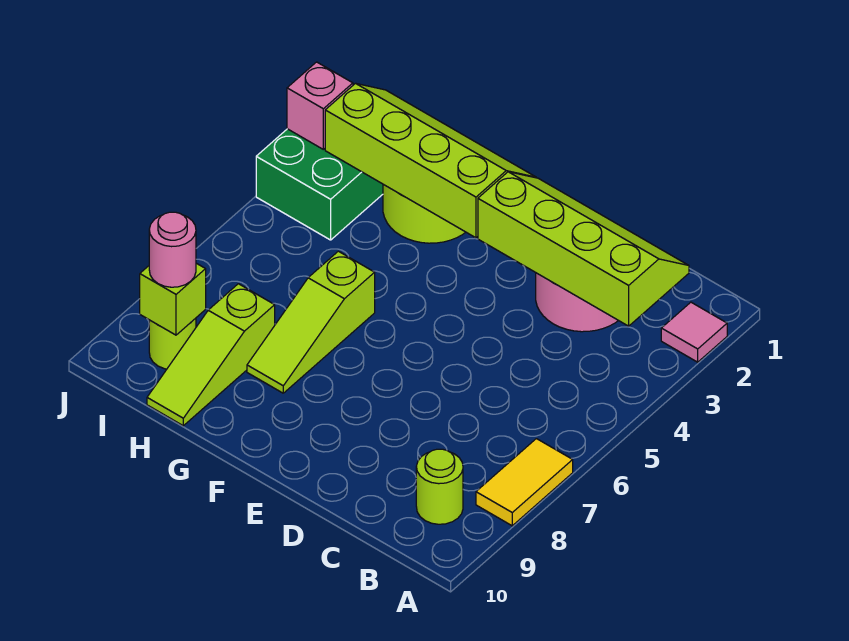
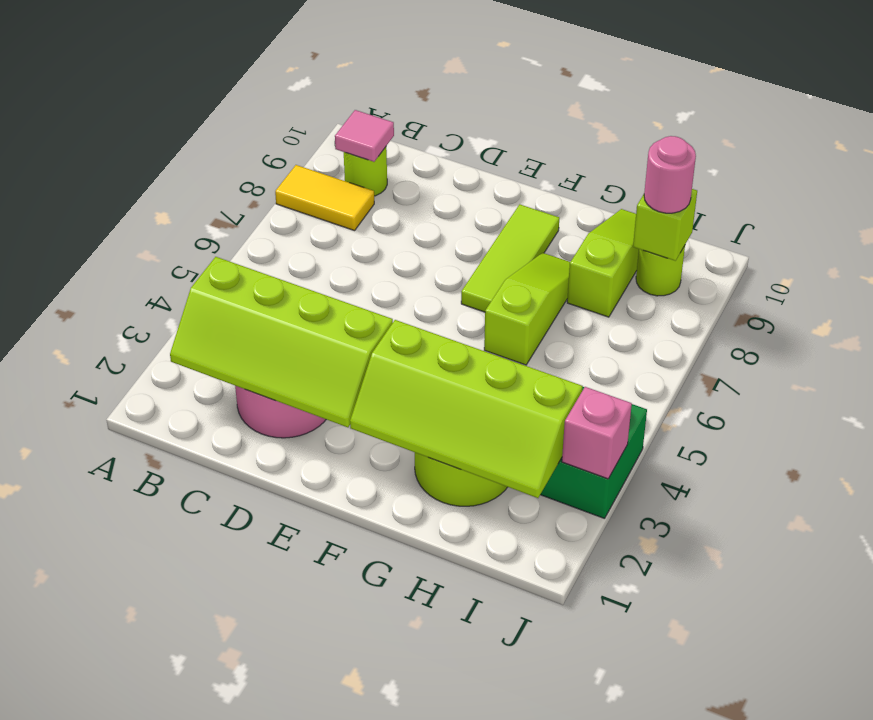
pink tile A2 level 1 -> pink tile B9 level 2
yellow tile A7:A8 level 1 -> yellow tile A8:B8 level 1
none -> lime tile F7:F9 level 1

